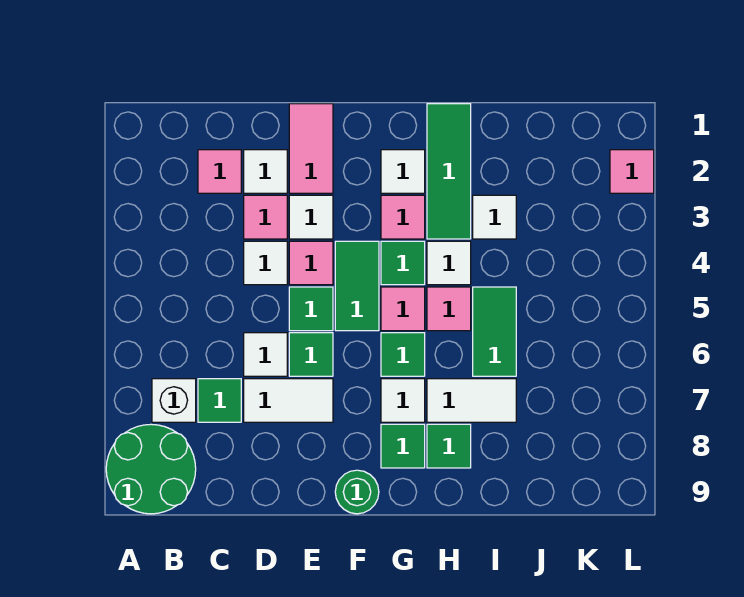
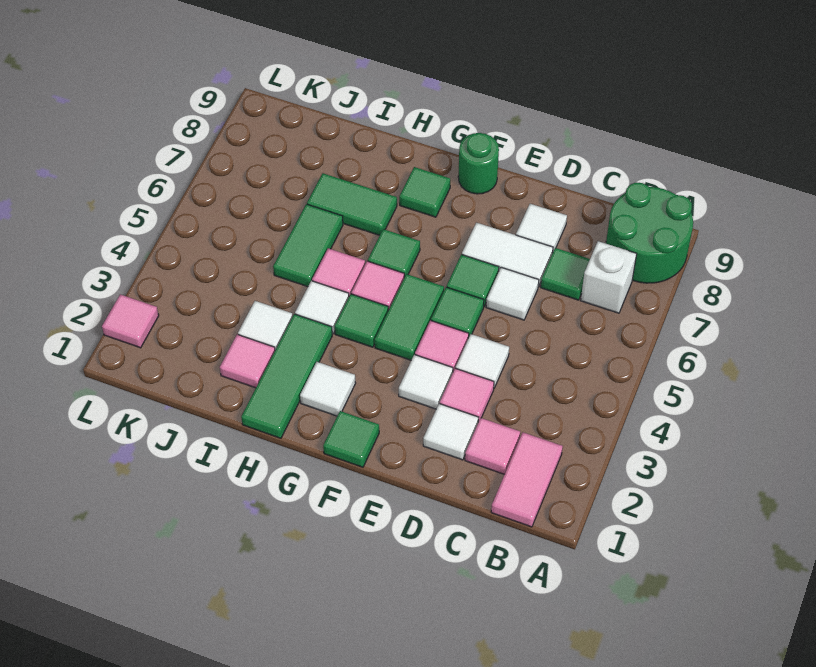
pink tile E1:E2 level 1 -> pink tile B1:B2 level 1
pink tile G3 level 1 -> pink tile I2 level 1
white tile G7 level 1 -> white tile D8 level 1
white tile H7:I7 level 1 -> green tile H7:I7 level 1
green tile H8 level 1 -> green tile F1 level 1

